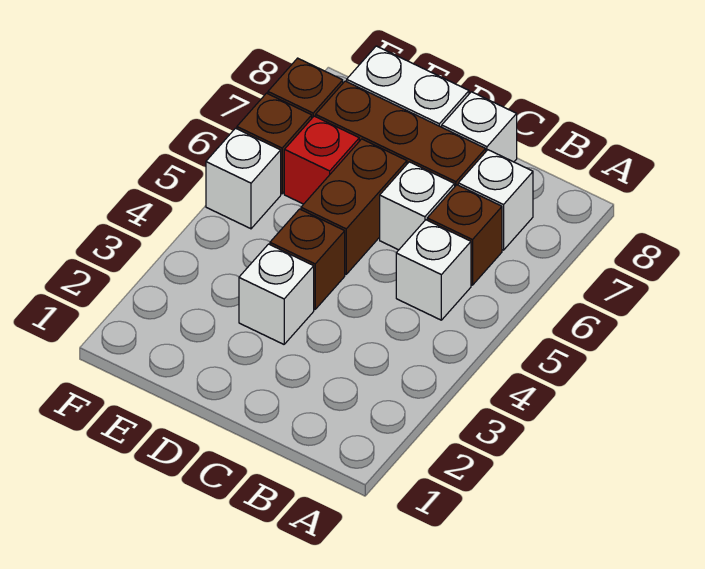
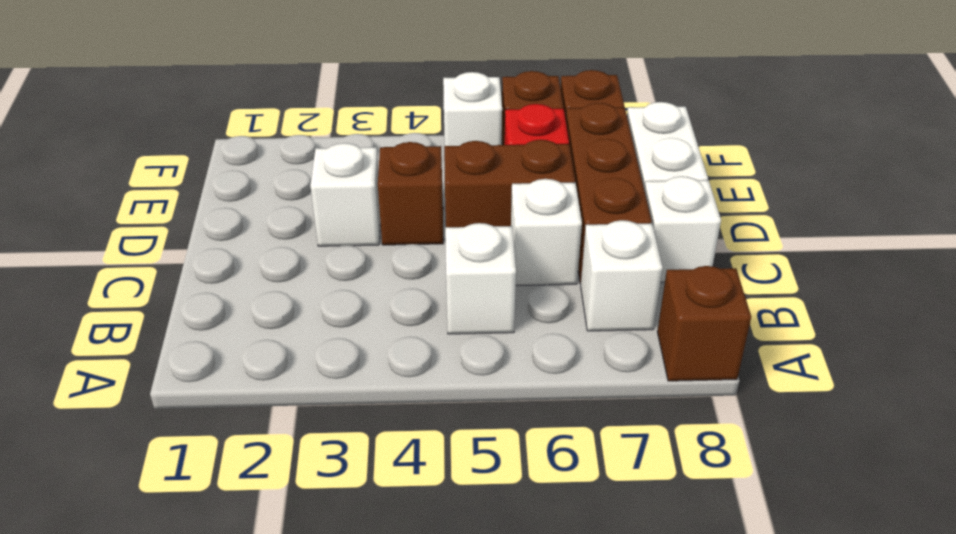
brown brick B6 level 1 -> brown brick A8 level 1

